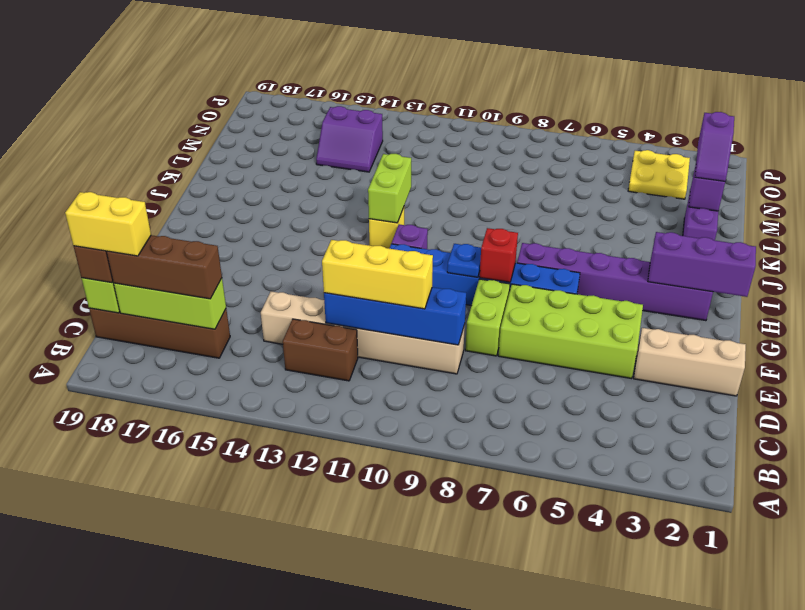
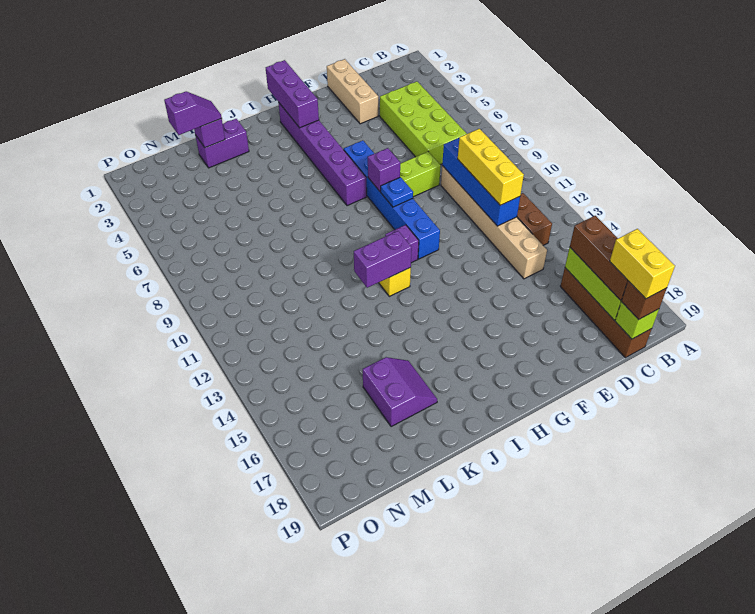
lime brick E4:F7 level 1 -> lime brick C4:D7 level 1
red brick G8 level 2 -> purple brick G8 level 2
lime brick I12:J12 level 2 -> purple brick I12:J12 level 2
purple slope M14:N15 level 1 top N -> purple slope K16:L17 level 1 top L
yellow plate N3:O4 level 1 -> none

